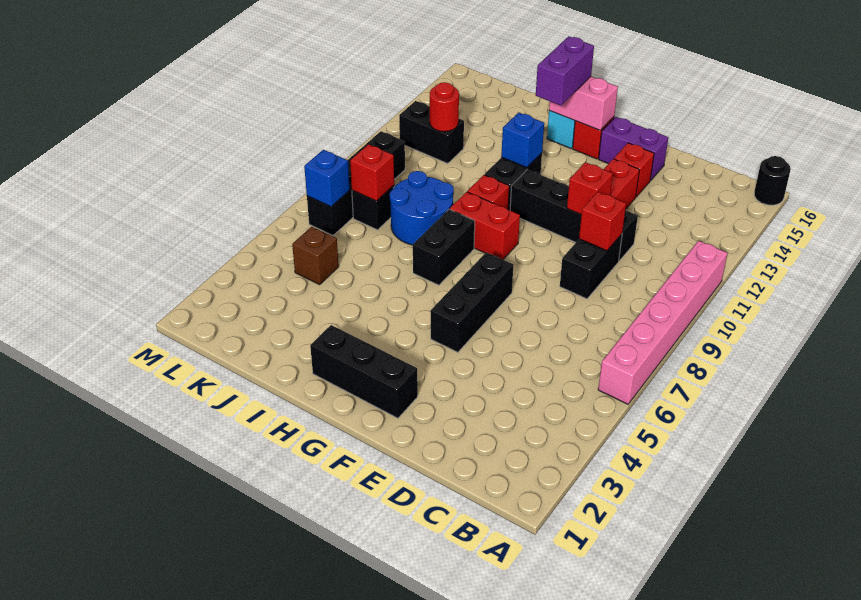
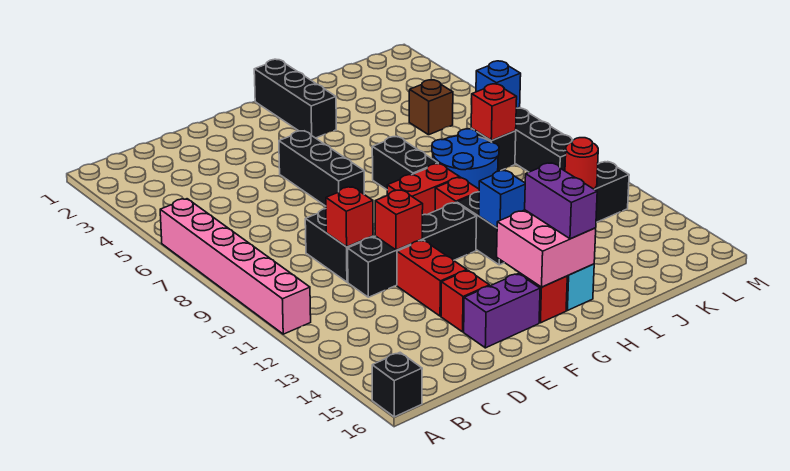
black round brick A16 level 1 -> black brick A16 level 1
black brick F2:H2 level 1 -> black brick H1:H3 level 1
pink brick G15:H15 level 2 -> pink brick G14:H15 level 2

